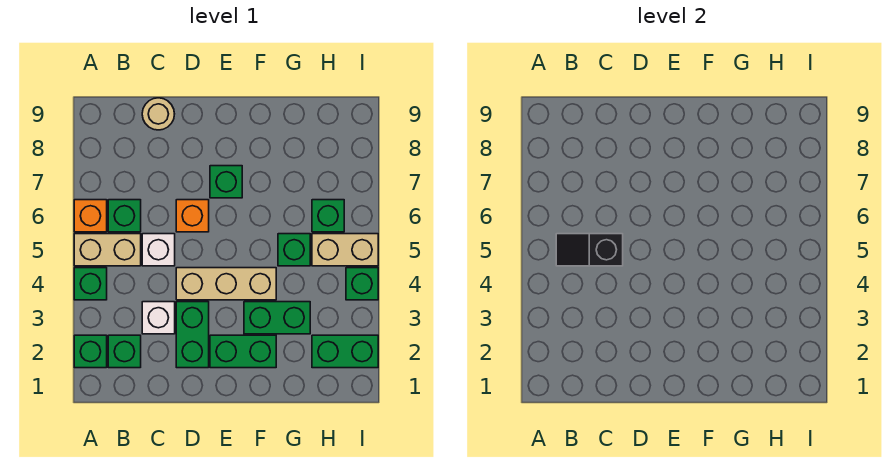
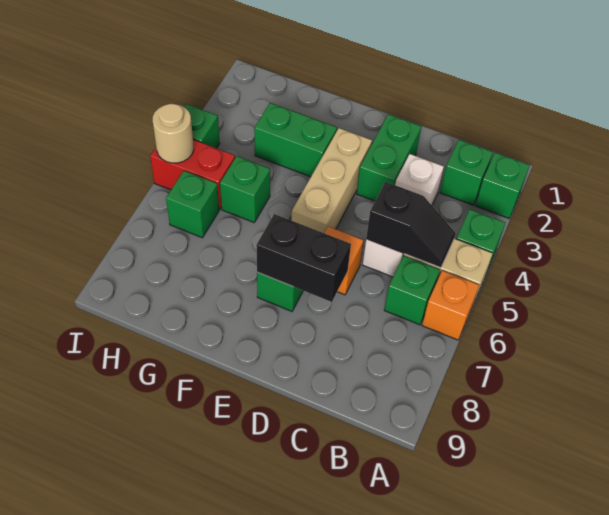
tan round brick C9 level 1 -> tan round brick I5 level 2
tan brick D4:F4 level 1 -> tan brick E3:E5 level 1
none -> black brick D7:E7 level 2
green brick E2:F2 level 1 -> none
green brick H2:I2 level 1 -> none
tan brick H5:I5 level 1 -> red brick H5:I5 level 1

